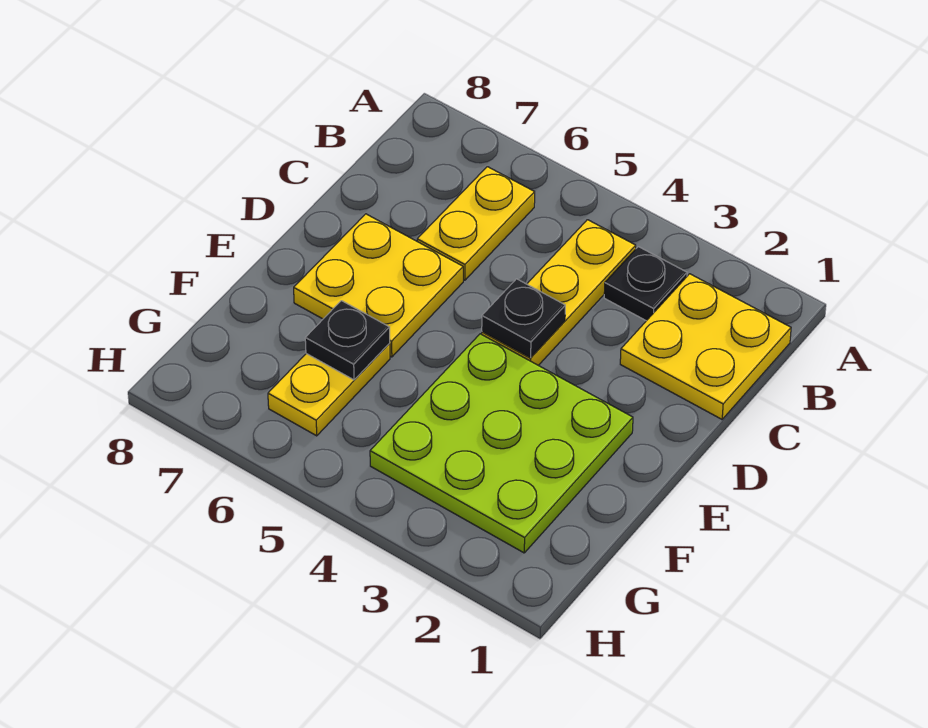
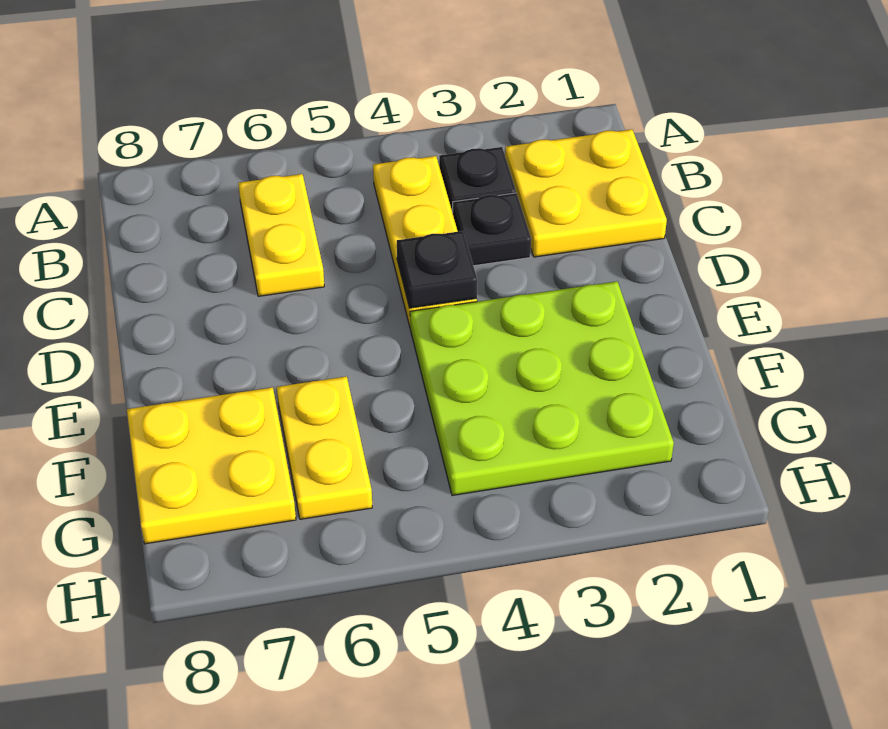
yellow plate D6:E7 level 1 -> yellow plate F7:G8 level 1
black plate F6 level 2 -> black plate C3 level 1

